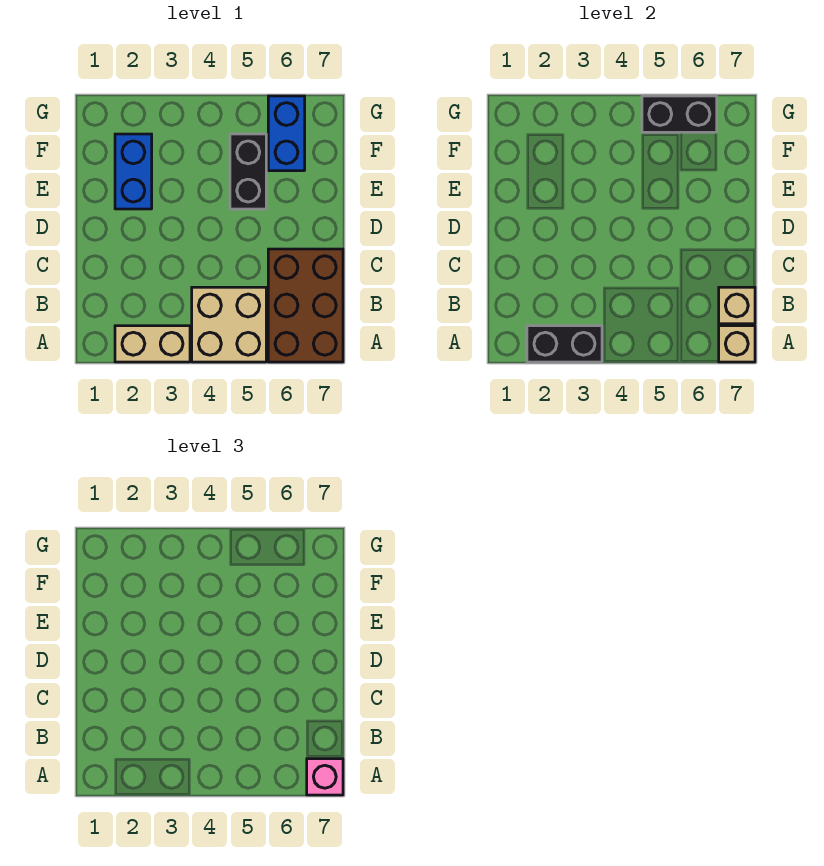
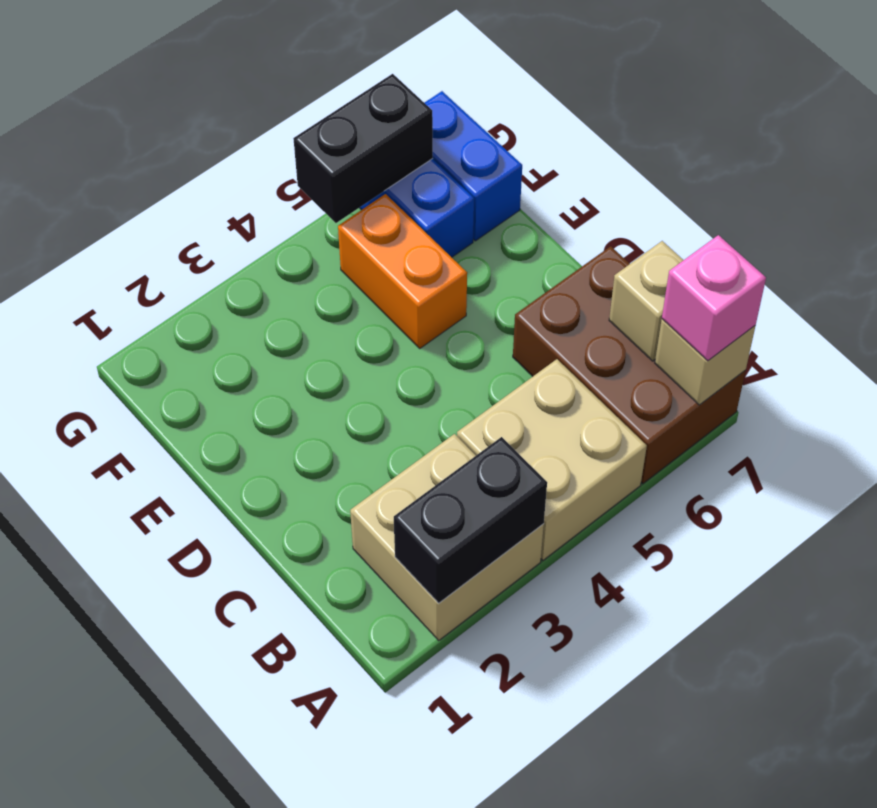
tan brick A2:A3 level 1 -> tan brick A2:B3 level 1
blue brick E2:F2 level 1 -> blue brick F7:G7 level 1
black brick E5:F5 level 1 -> orange brick E5:F5 level 1

